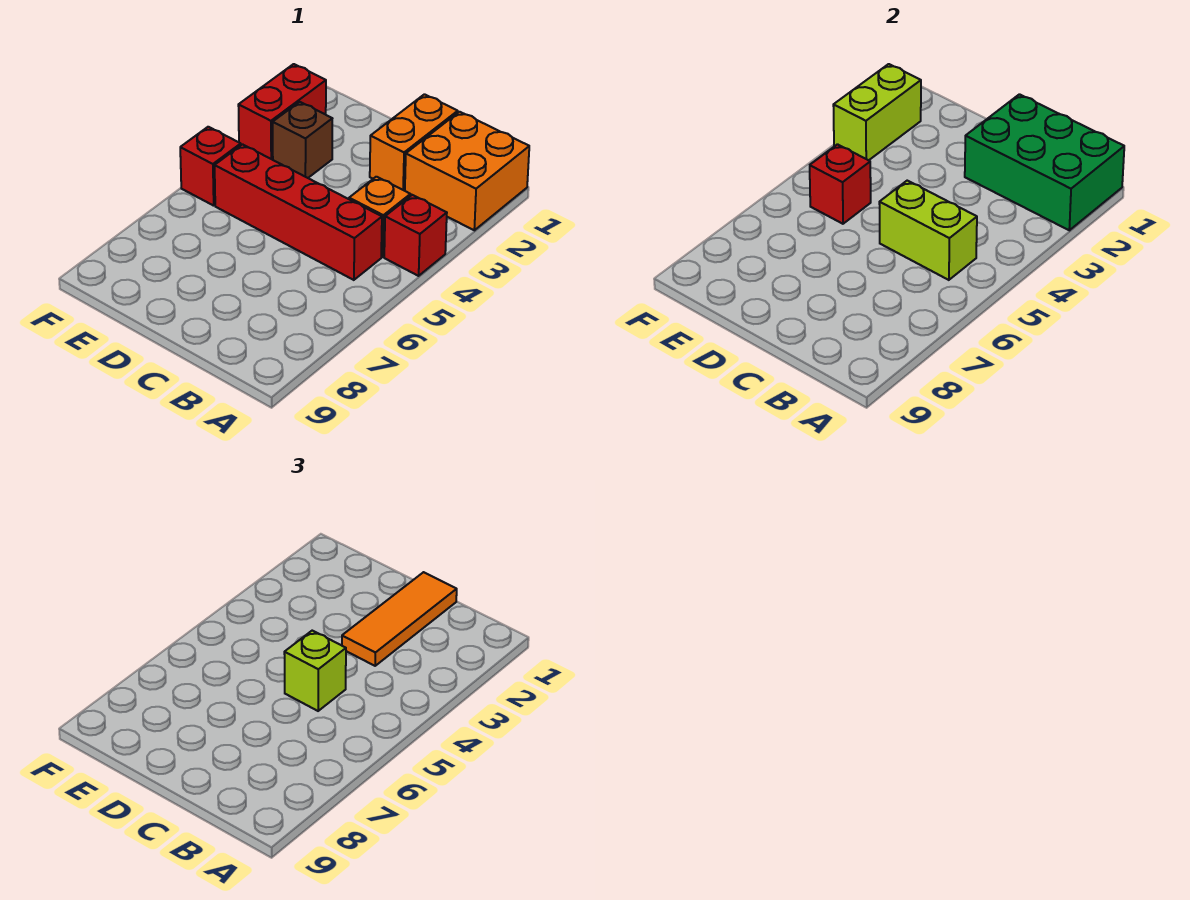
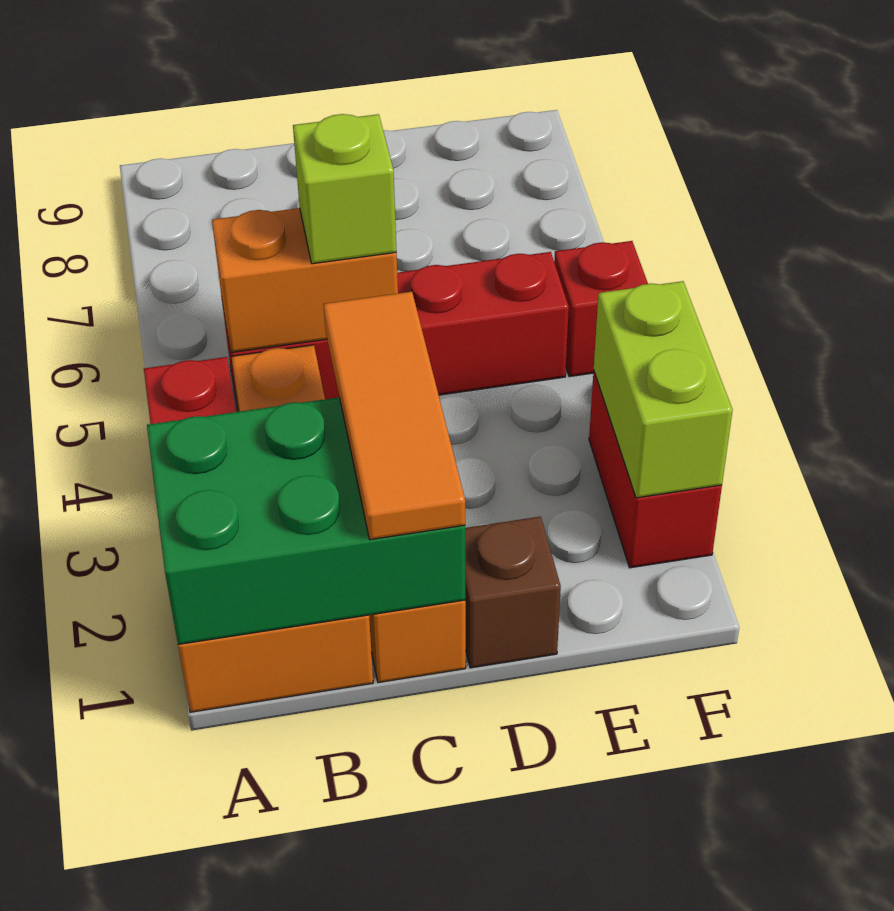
lime brick B5:C5 level 2 -> orange brick B5:C5 level 2
brown brick E3 level 1 -> brown brick D1 level 1
red brick E5 level 2 -> none

